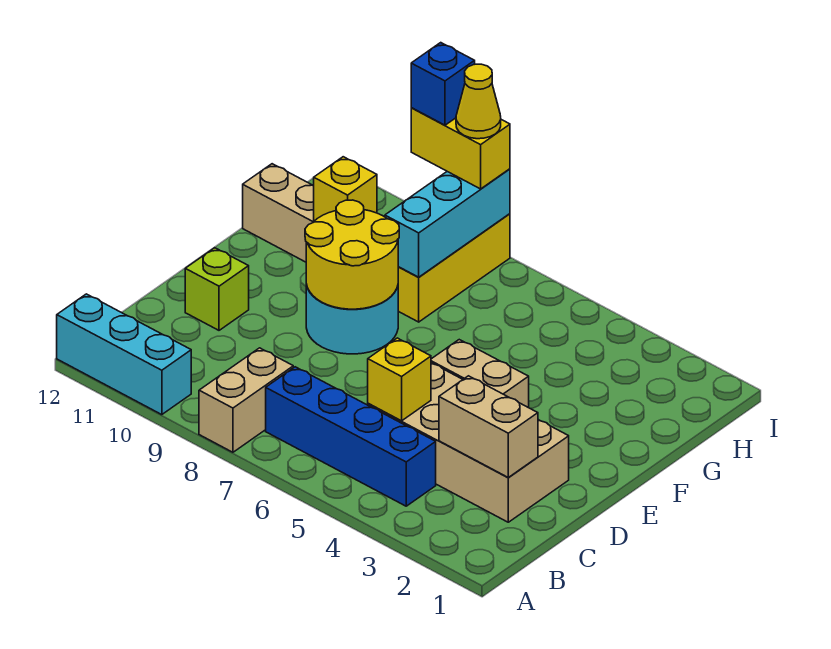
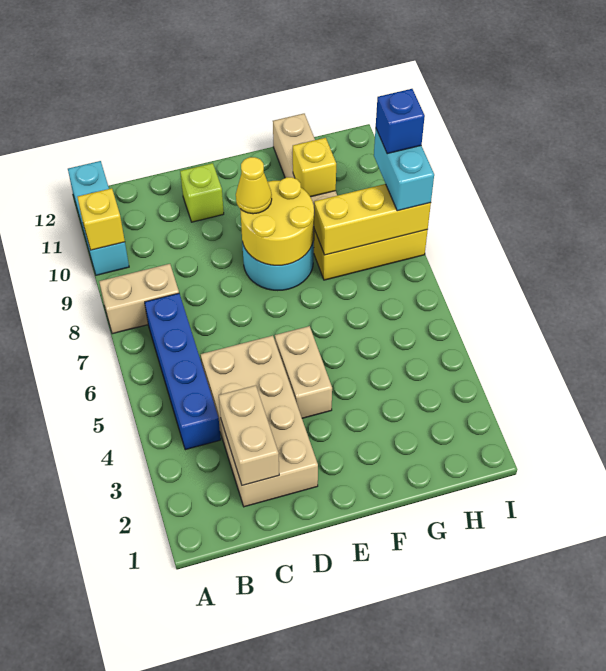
yellow brick C5 level 2 -> yellow brick A10 level 2
cyan brick G8:I8 level 2 -> yellow brick G8:I8 level 2
yellow brick I8:I9 level 3 -> cyan brick I8:I9 level 3
yellow cone I8 level 4 -> yellow cone E9 level 3

